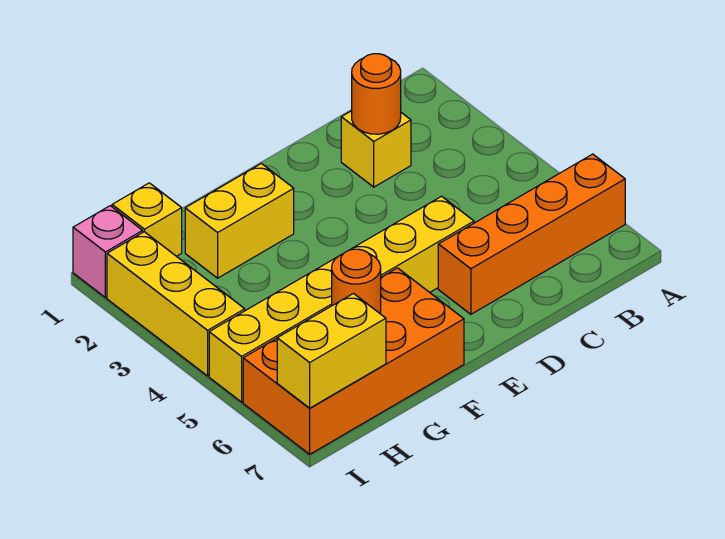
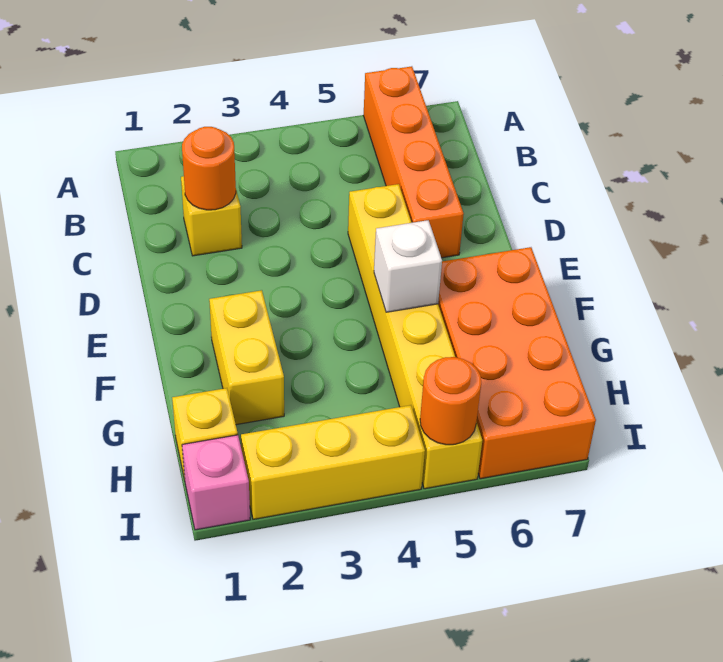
none -> white brick F5 level 2
orange round brick G6 level 2 -> orange round brick I5 level 2
yellow brick H7:I7 level 2 -> none

